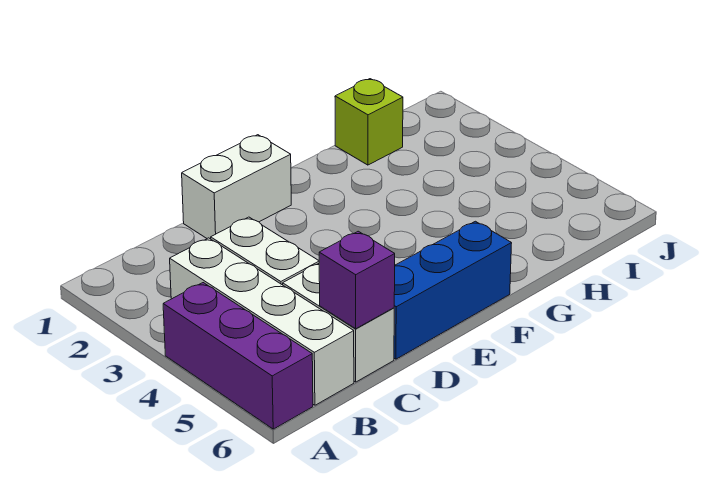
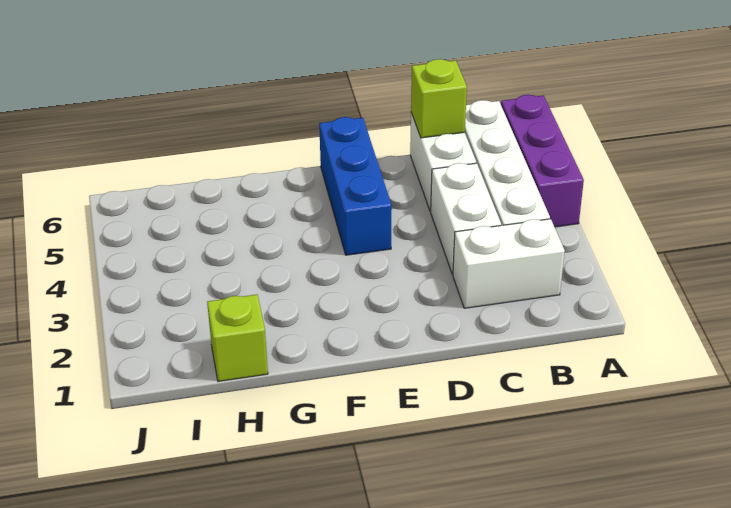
purple brick C6 level 2 -> lime brick C6 level 2
white brick D1:E1 level 1 -> white brick B2:C2 level 1
blue brick D6:F6 level 1 -> blue brick E4:E6 level 1

